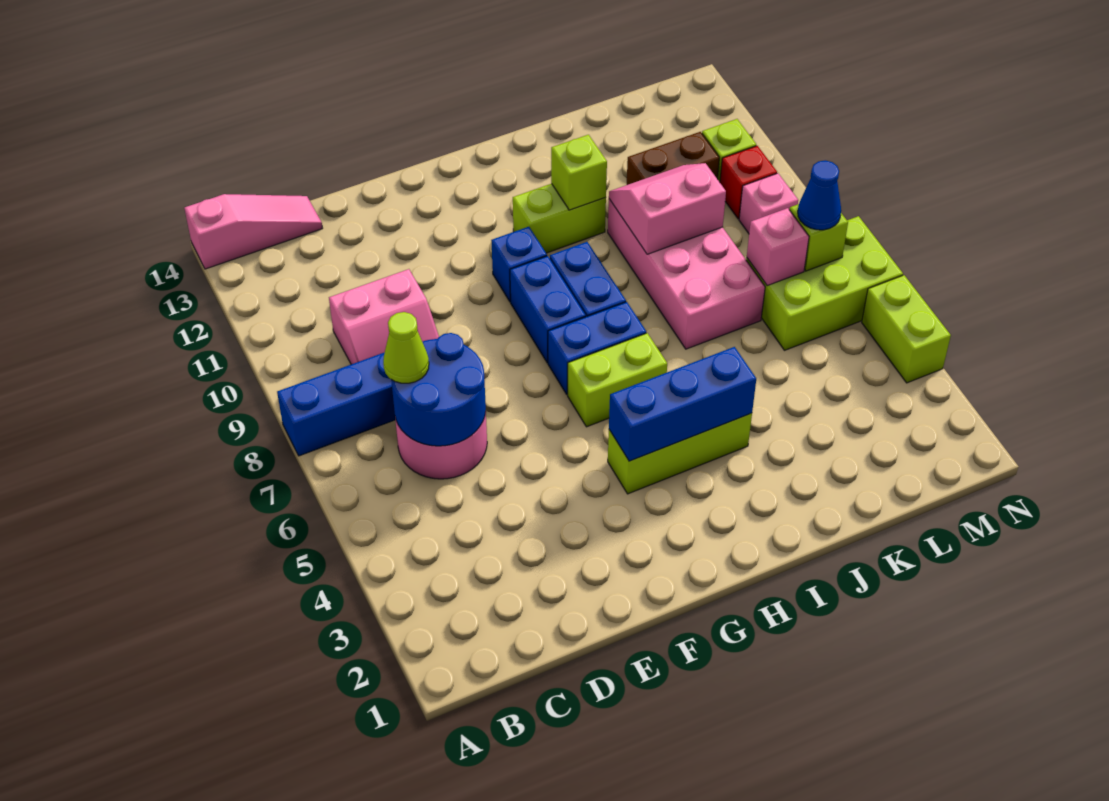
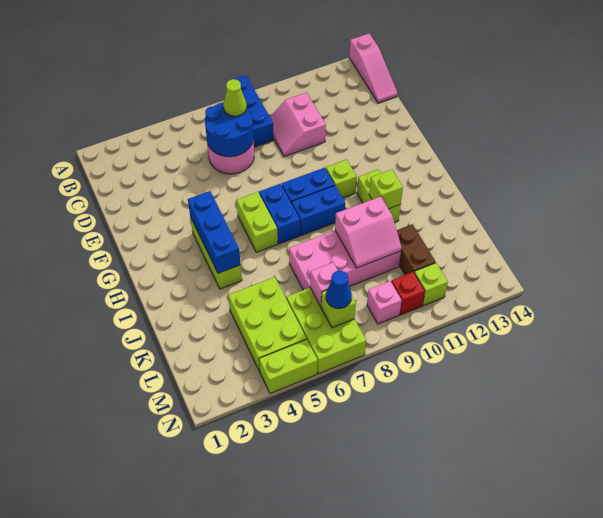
blue brick G10 level 1 -> lime brick G10 level 1
pink slope J9:K10 level 2 top 9 -> pink slope J9:K10 level 2 top J
none -> lime brick K4:M5 level 1

